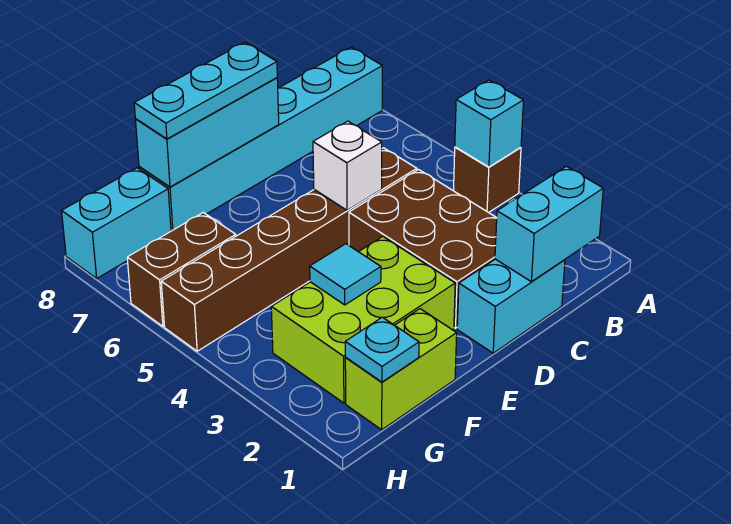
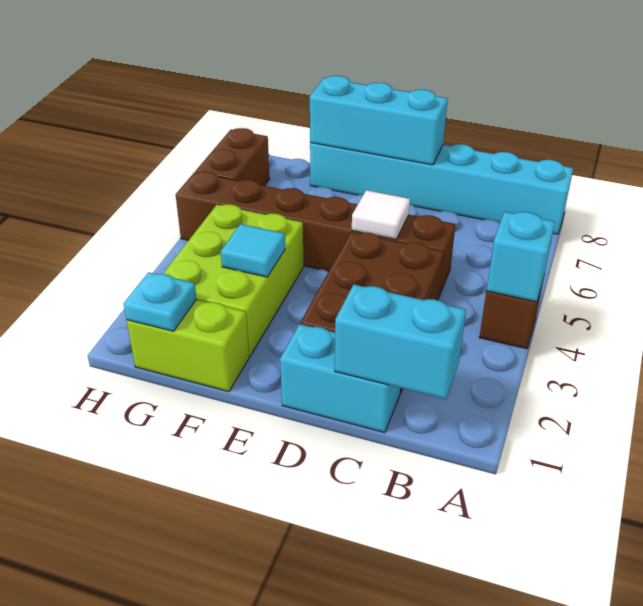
white brick D5 level 2 -> white tile D5 level 2
cyan plate D8:F8 level 3 -> none
lime brick E2:G3 level 1 -> lime brick F2:G4 level 1
brown brick G6:H6 level 1 -> brown brick H6:H7 level 1
cyan brick G8:H8 level 1 -> none

